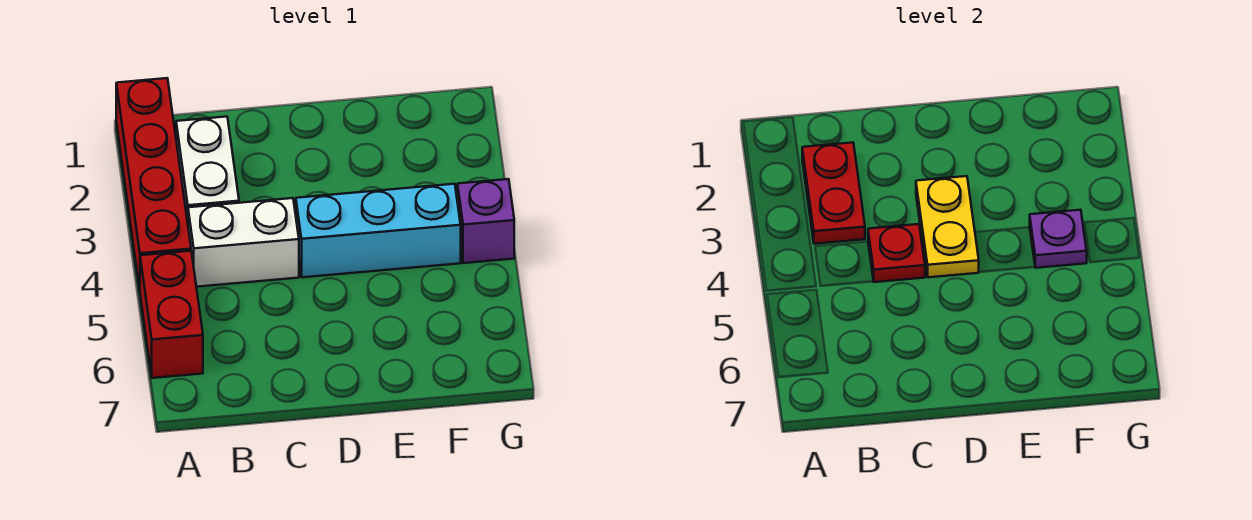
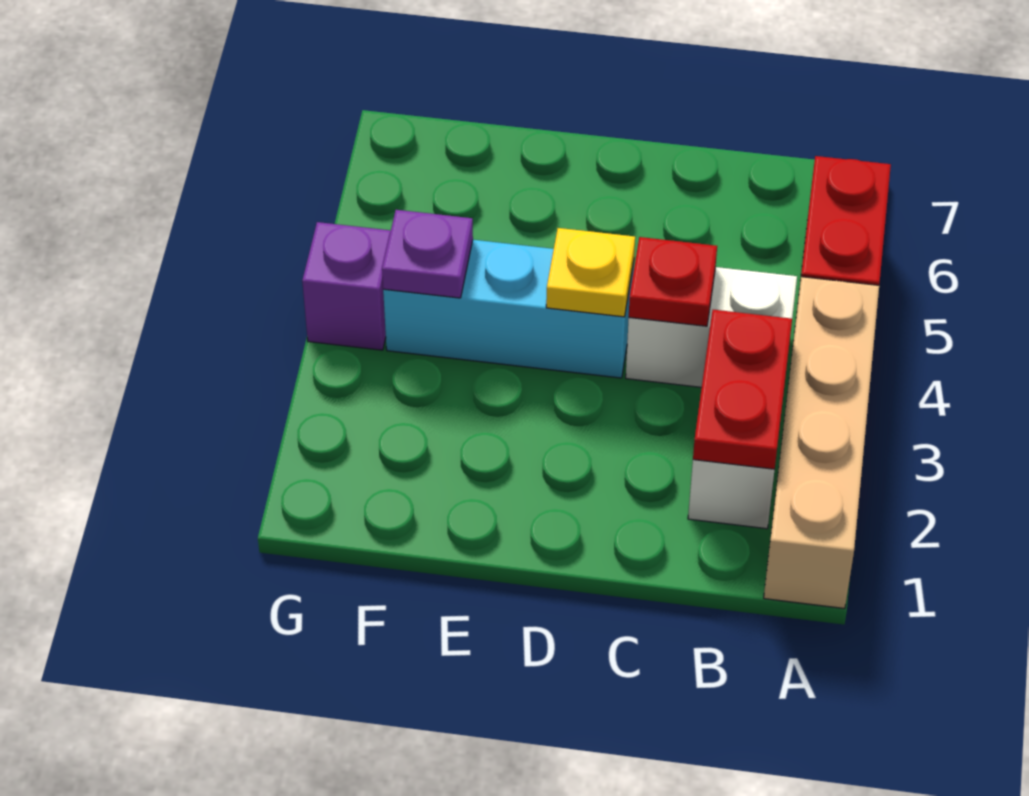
red brick A1:A4 level 1 -> tan brick A1:A4 level 1
yellow plate D3:D4 level 2 -> yellow plate D4 level 2

